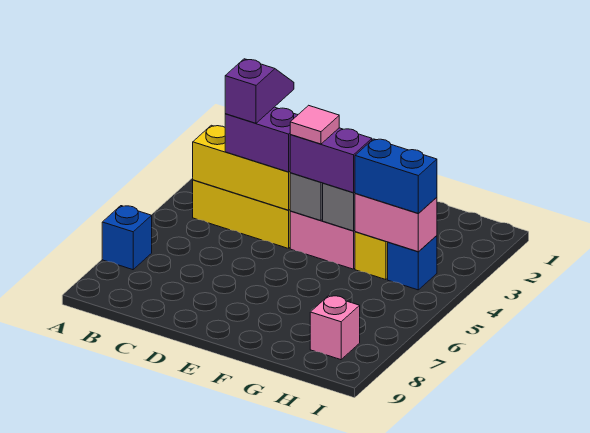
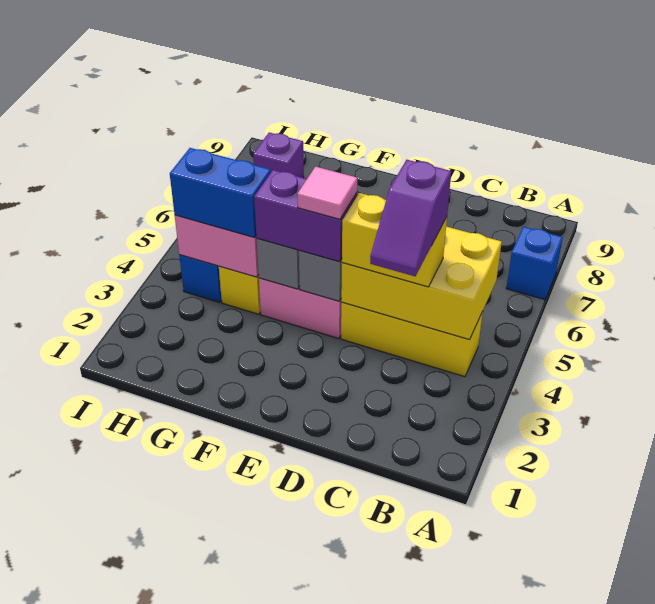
yellow brick B4:D4 level 2 -> yellow brick B4:D5 level 2
purple brick C4:D4 level 3 -> yellow brick C4:D4 level 3
pink brick H8 level 1 -> purple brick H8 level 1

